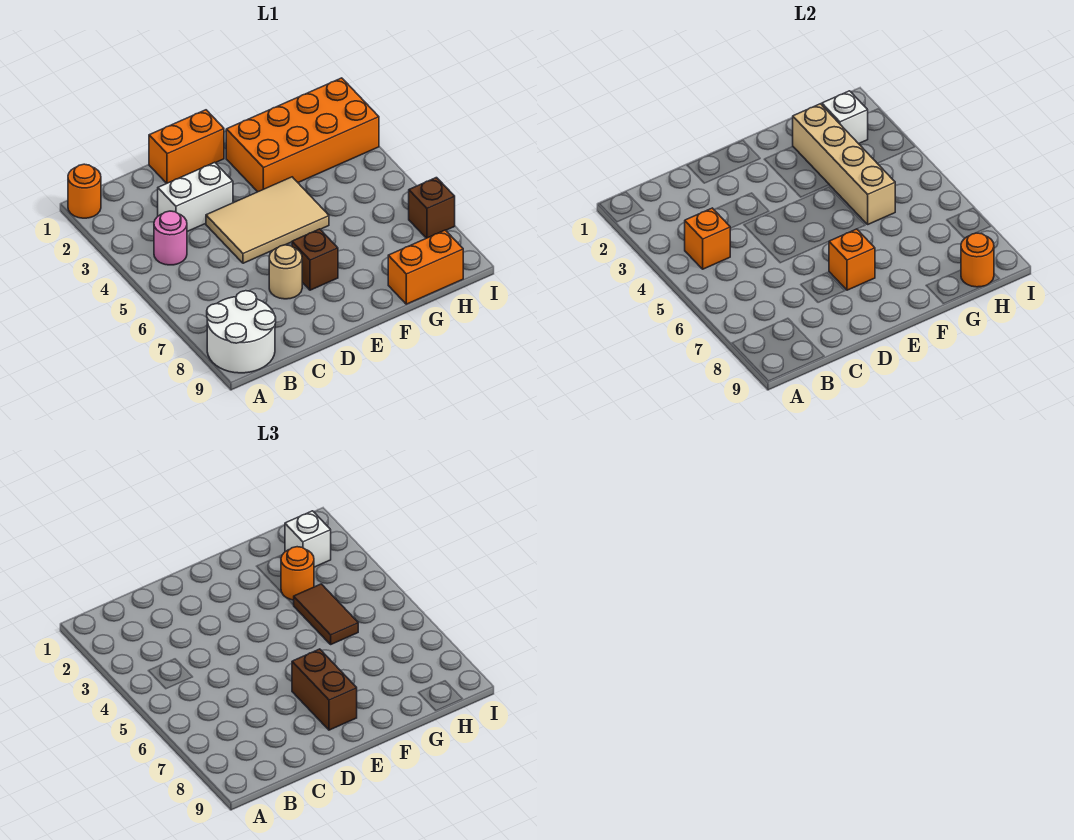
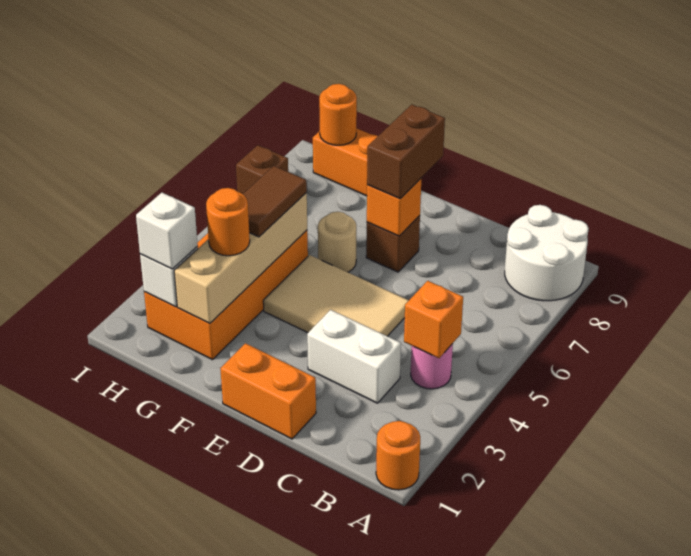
tan round brick D7 level 1 -> tan round brick F6 level 1
orange brick F2:I3 level 1 -> orange brick G2:H5 level 1

